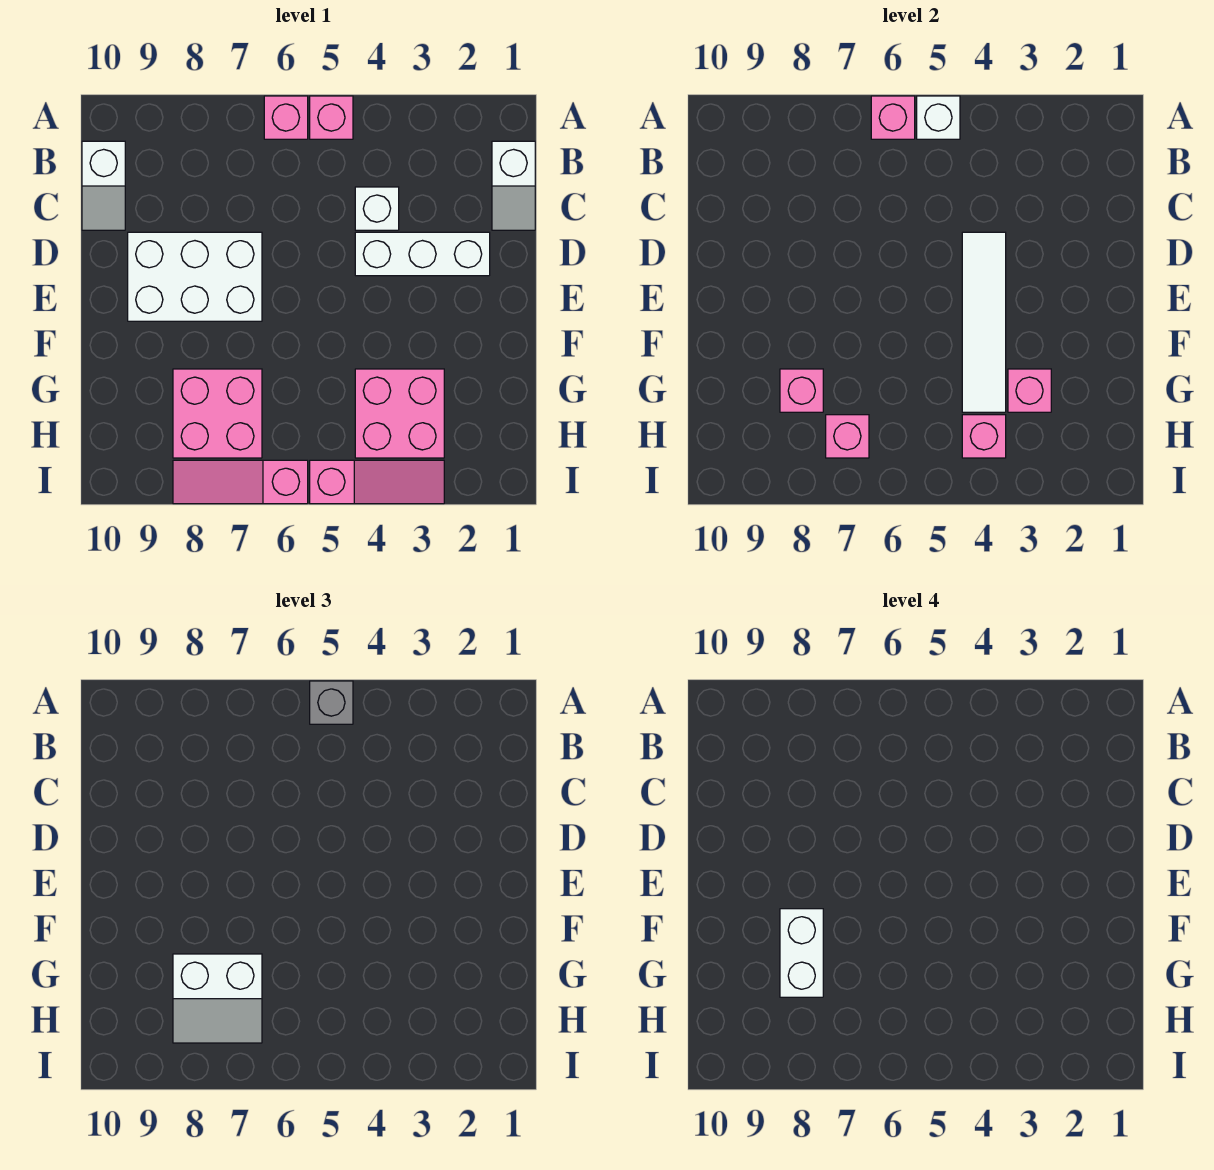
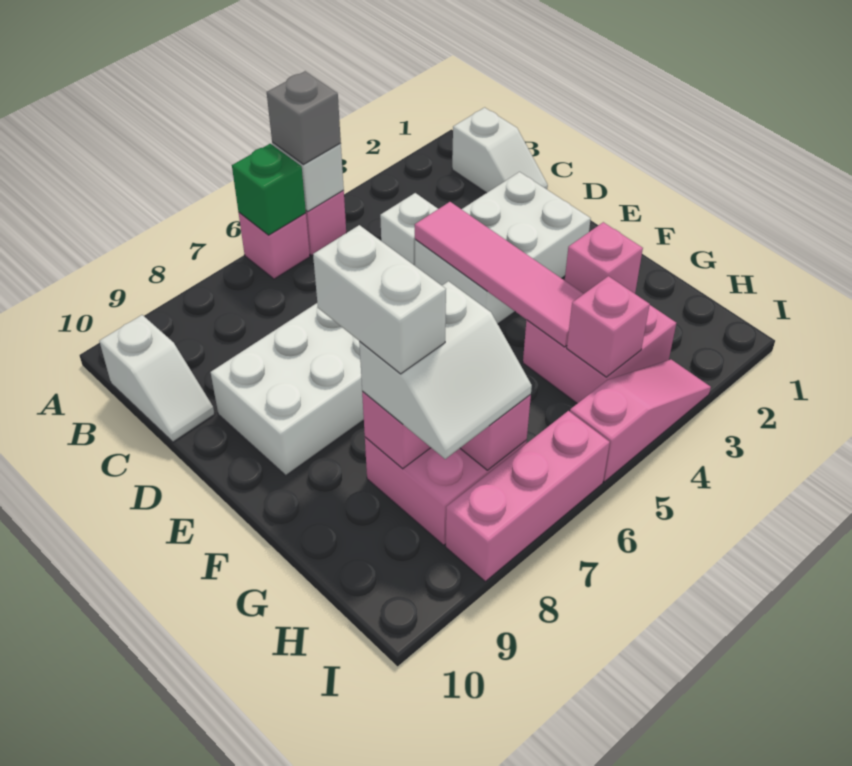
pink brick A6 level 2 -> green brick A6 level 2
white brick D2:D4 level 1 -> white brick D2:E4 level 1
white tile D4:G4 level 2 -> pink tile D4:G4 level 2
pink slope I6:I8 level 1 top 6 -> pink brick I6:I8 level 1

